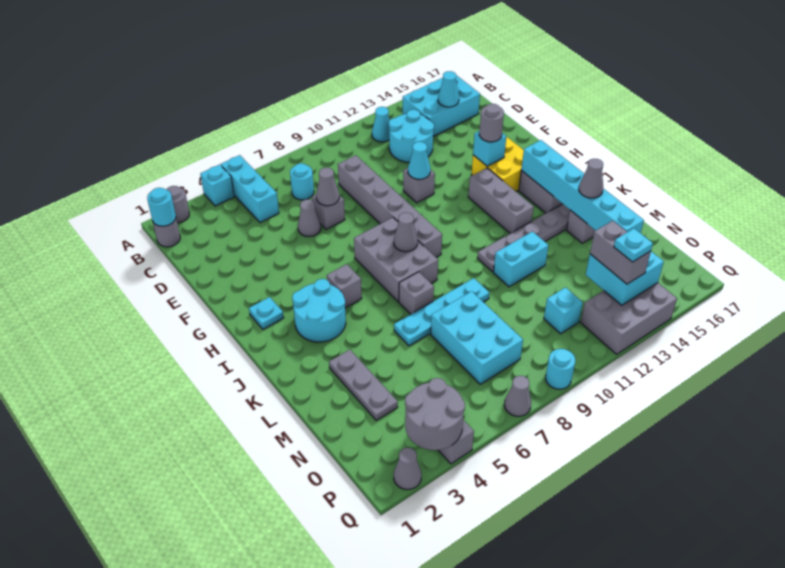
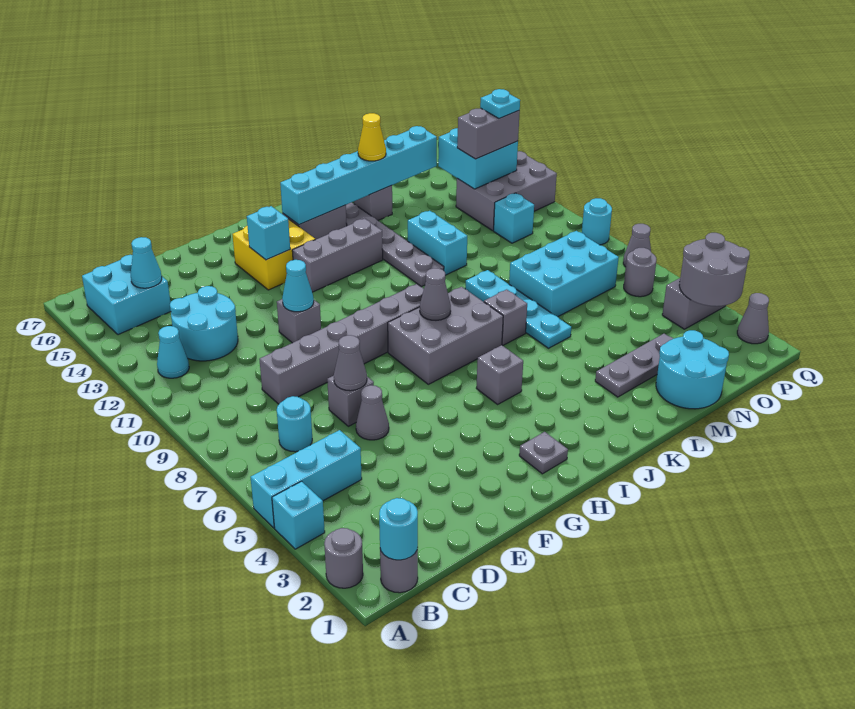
cyan brick B14:C16 level 1 -> cyan brick B15:C16 level 1
grey round brick G14 level 3 -> grey round brick P6 level 1
cyan plate H2 level 1 -> grey plate H2 level 1
cyan round brick I3:J4 level 1 -> cyan round brick M1:N2 level 1
grey cone L15 level 3 -> yellow cone L15 level 3
grey brick P12:Q14 level 1 -> grey brick O12:Q13 level 1

